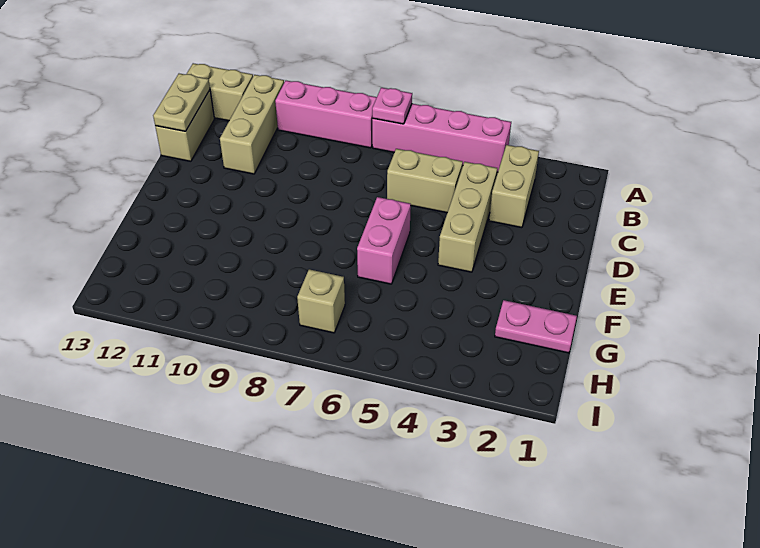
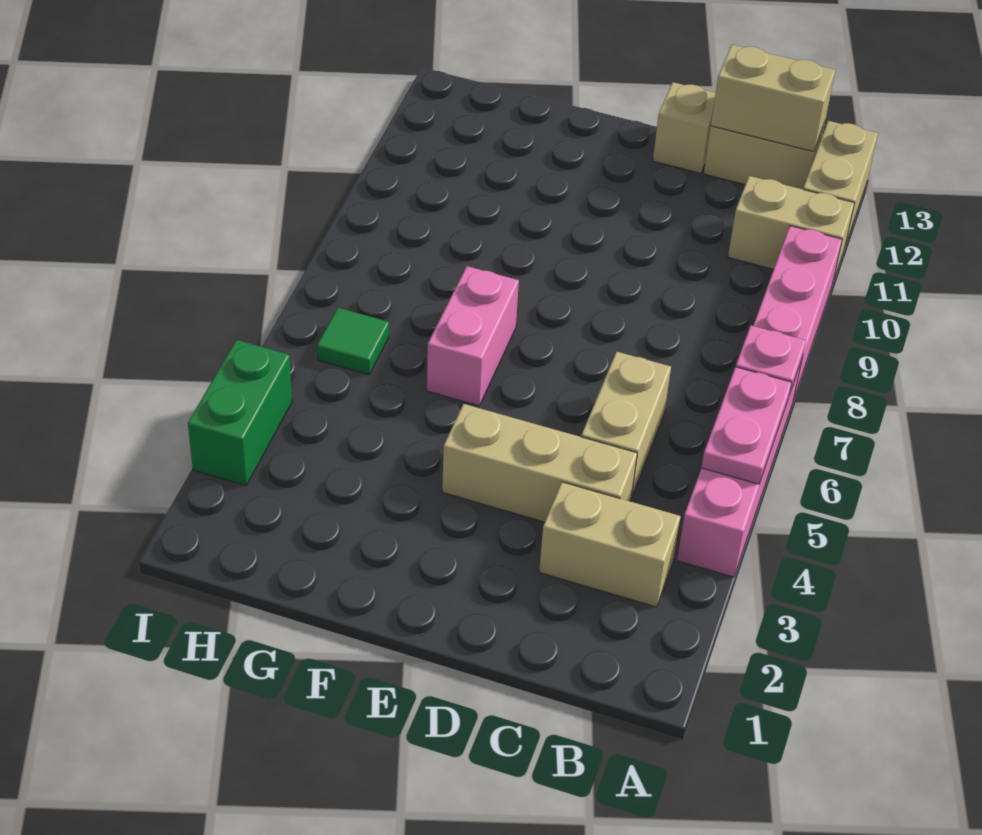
tan brick A11:C11 level 1 -> tan brick A11:B11 level 1
tan plate B13:C13 level 2 -> tan brick B13:C13 level 2
pink brick E6:F6 level 1 -> pink brick F6:F7 level 1
pink plate G1:G2 level 1 -> pink plate A5:A6 level 2
none -> green tile H6 level 1
tan brick H7 level 1 -> tan brick D13 level 1
none -> green brick I3:I4 level 1

